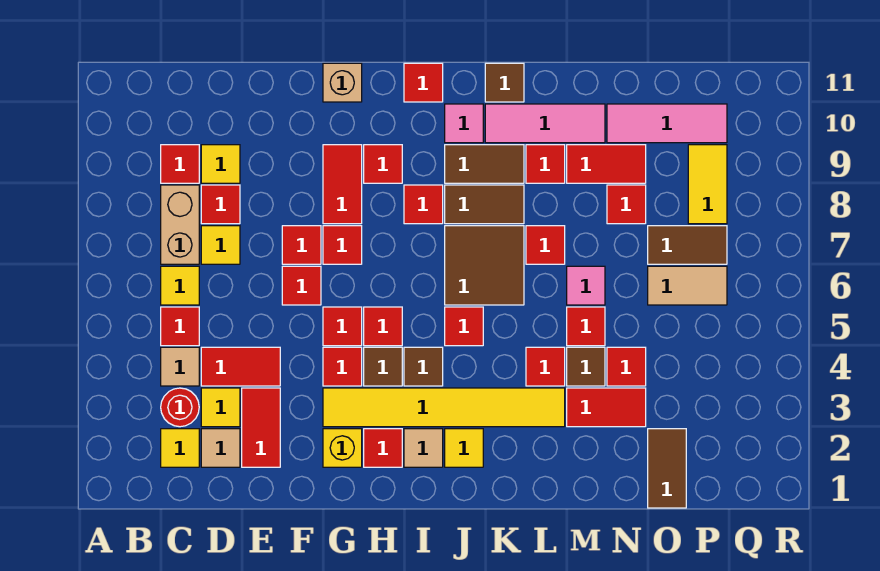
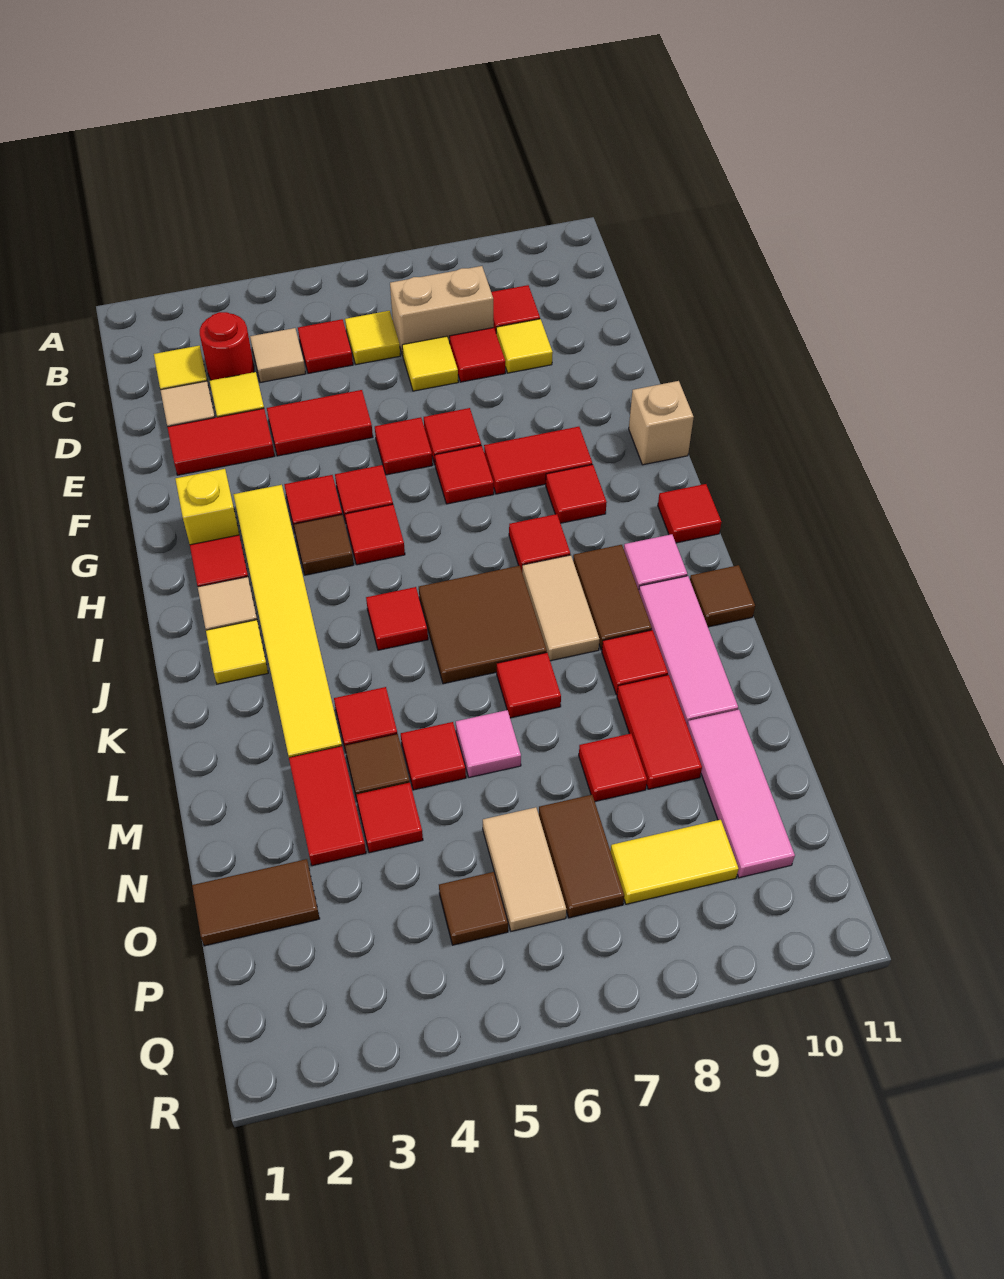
red tile D4:E4 level 1 -> red tile E4:E5 level 1
brown tile I4 level 1 -> brown tile P5 level 1
brown tile J8:K8 level 1 -> tan tile J8:K8 level 1

